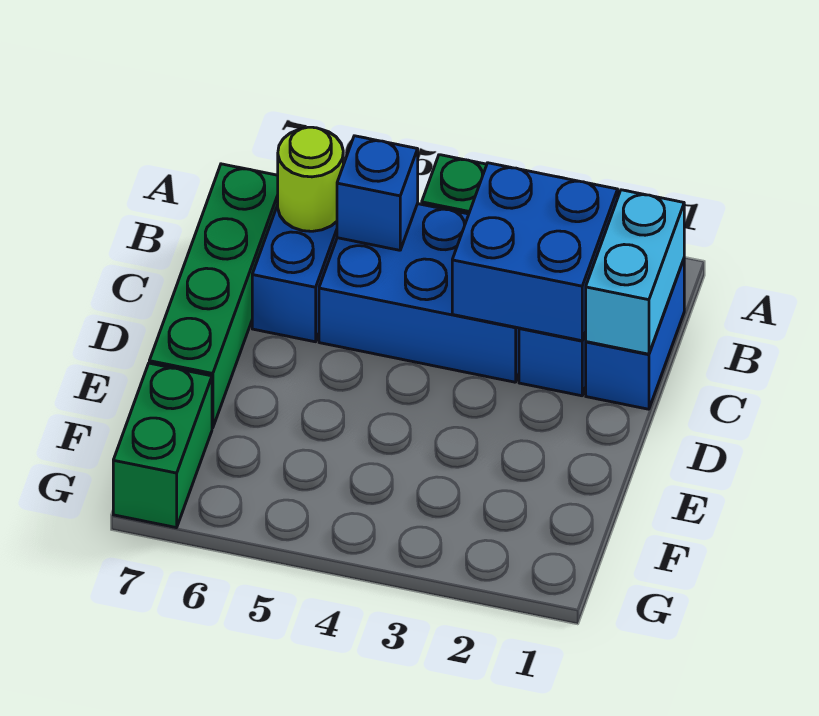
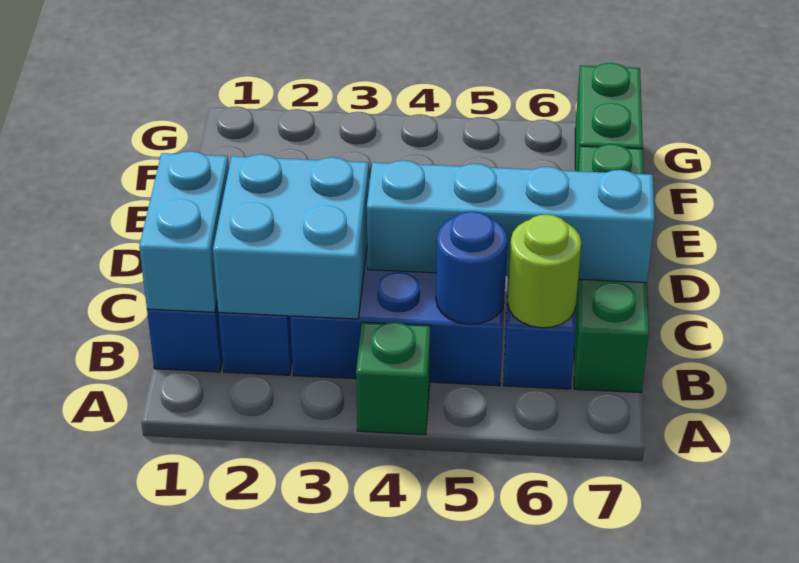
blue brick B2:C3 level 2 -> cyan brick B2:C3 level 2
blue brick B5 level 2 -> blue round brick B5 level 2
none -> cyan brick C4:C7 level 2

